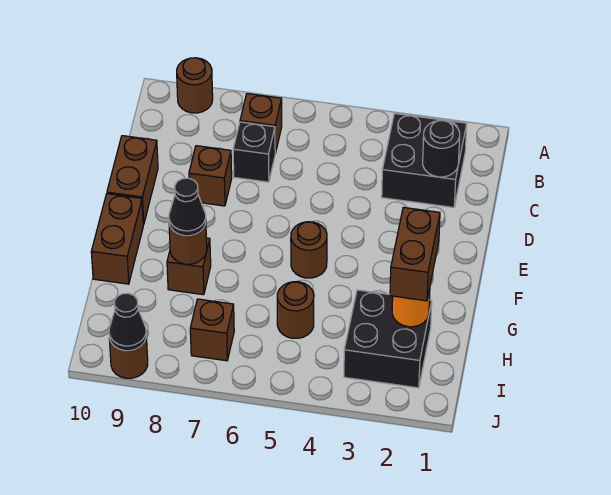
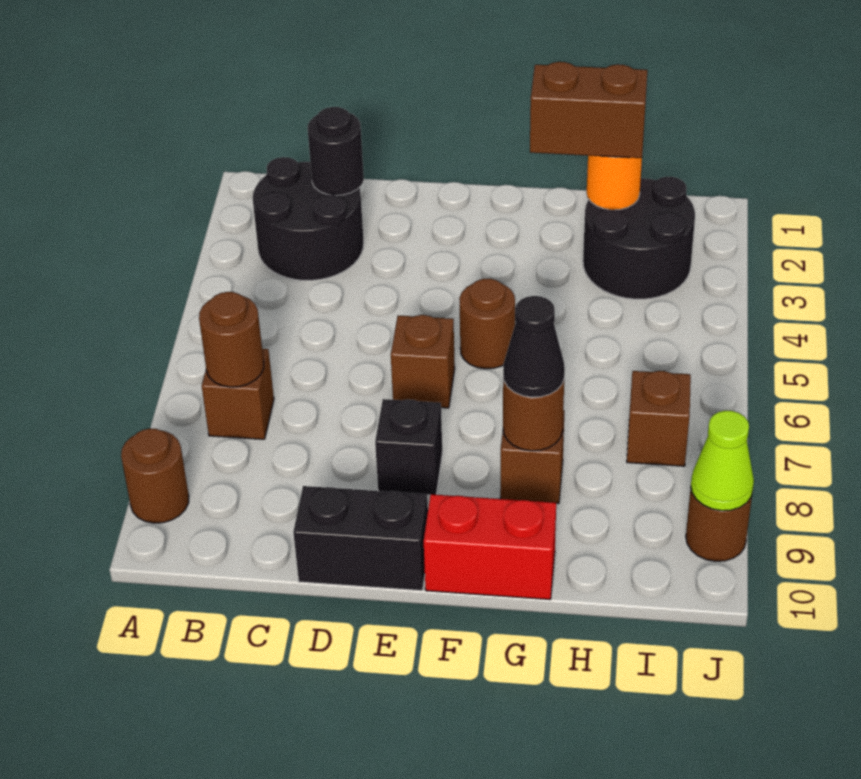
black brick B2:C3 level 1 -> black round brick B2:C3 level 1
black brick C7 level 1 -> black brick E8 level 1
brown brick D8 level 1 -> brown brick E6 level 1
brown brick D10:E10 level 1 -> black brick D10:E10 level 1
brown brick F10:G10 level 1 -> red brick F10:G10 level 1
black brick H2:I3 level 1 -> black round brick H2:I3 level 1
brown round brick H5 level 1 -> brown round brick B7 level 2
black cone J9 level 2 -> lime cone J9 level 2

